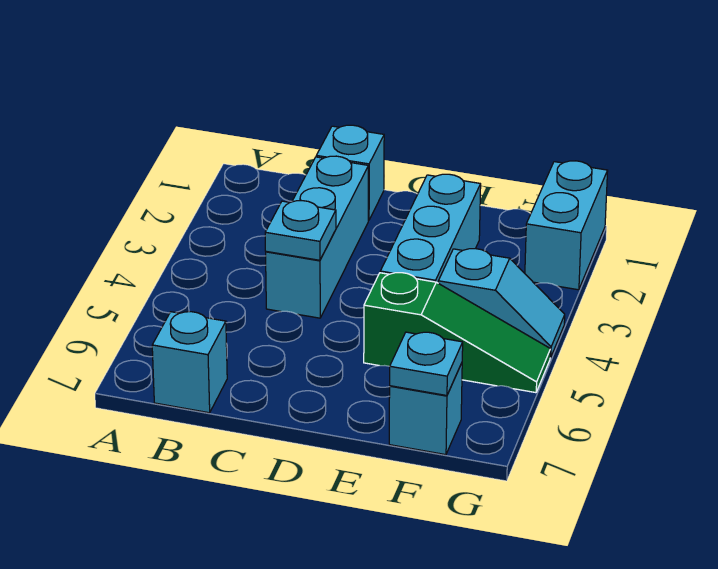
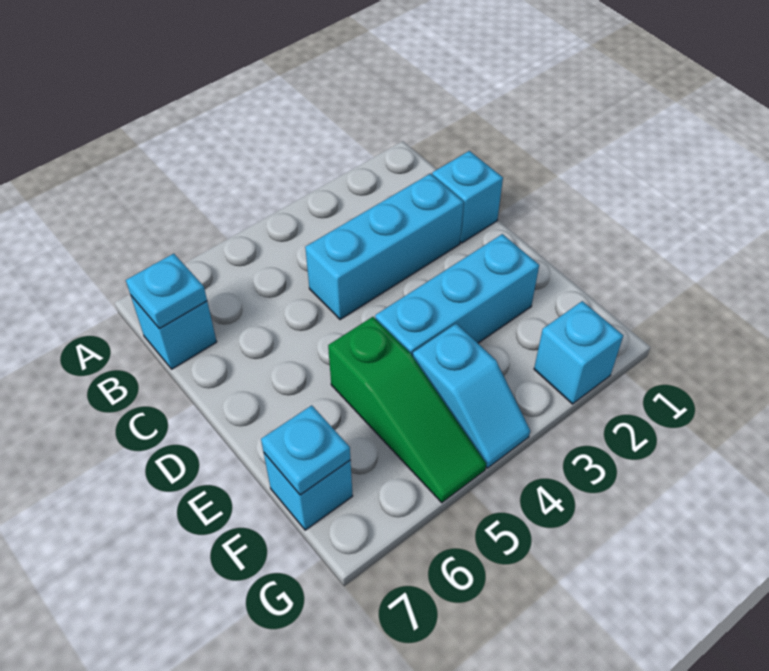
cyan plate C4 level 2 -> cyan plate B7 level 2
cyan brick G1:G2 level 1 -> cyan brick G2 level 1

